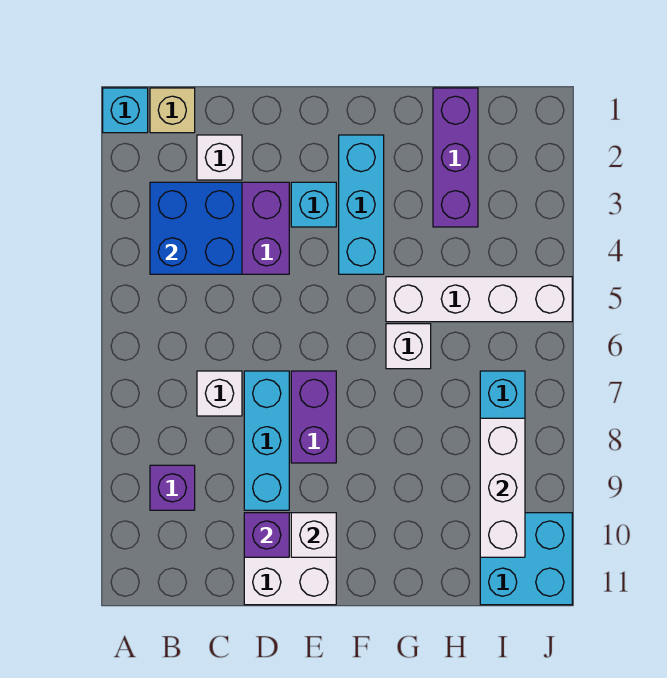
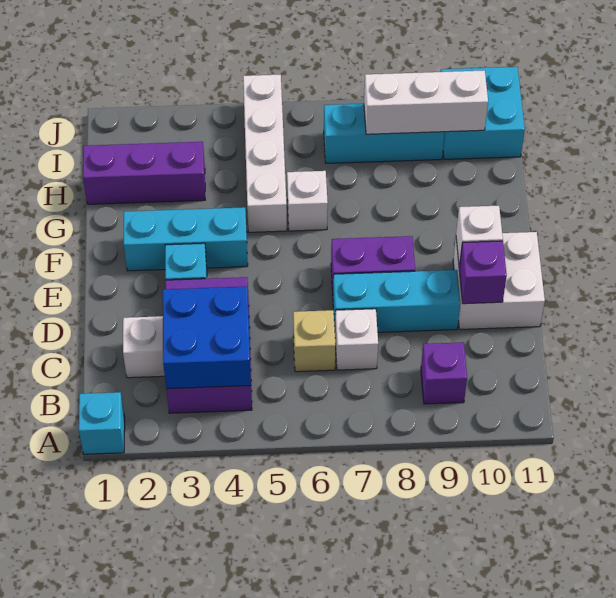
tan brick B1 level 1 -> tan brick C6 level 1

